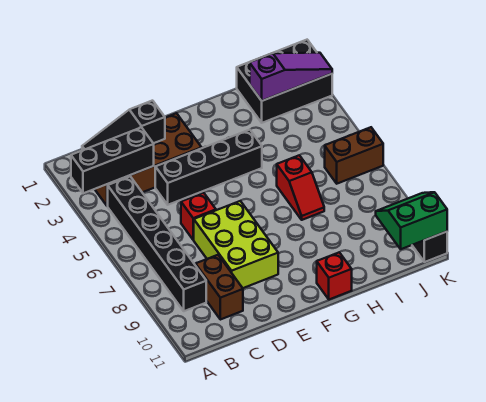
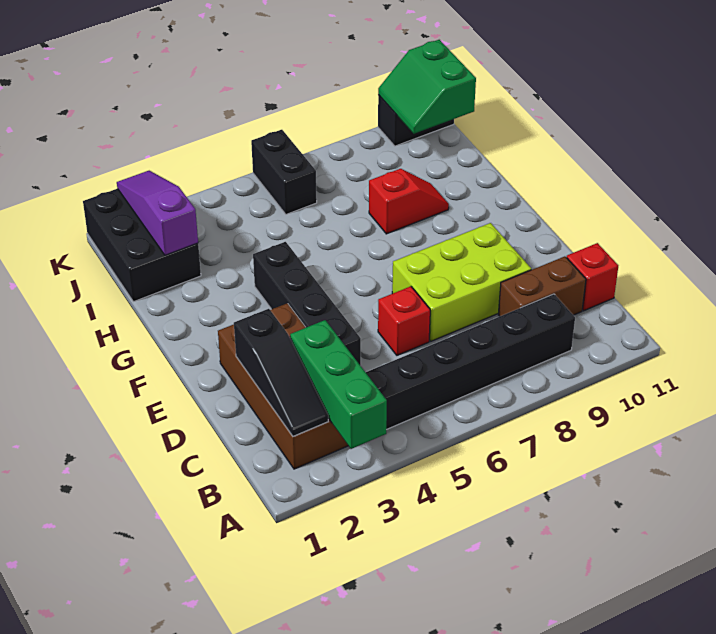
black brick A3:C3 level 2 -> green brick A3:C3 level 2
red brick G11 level 1 -> red brick C11 level 1
red slope H6:H7 level 1 top 6 -> red slope H8:H9 level 1 top 8
brown brick J6:K6 level 1 -> black brick J6:K6 level 1

